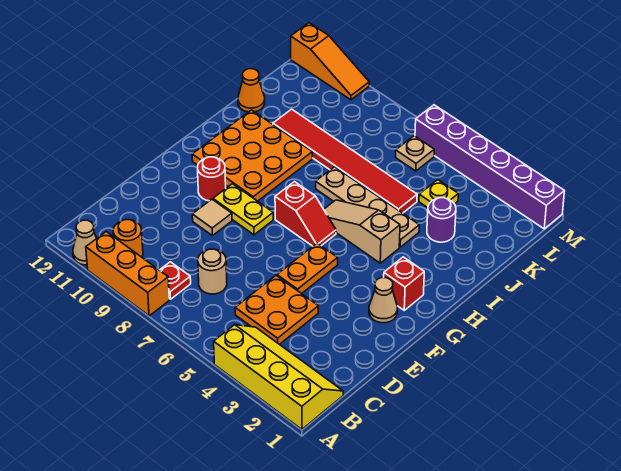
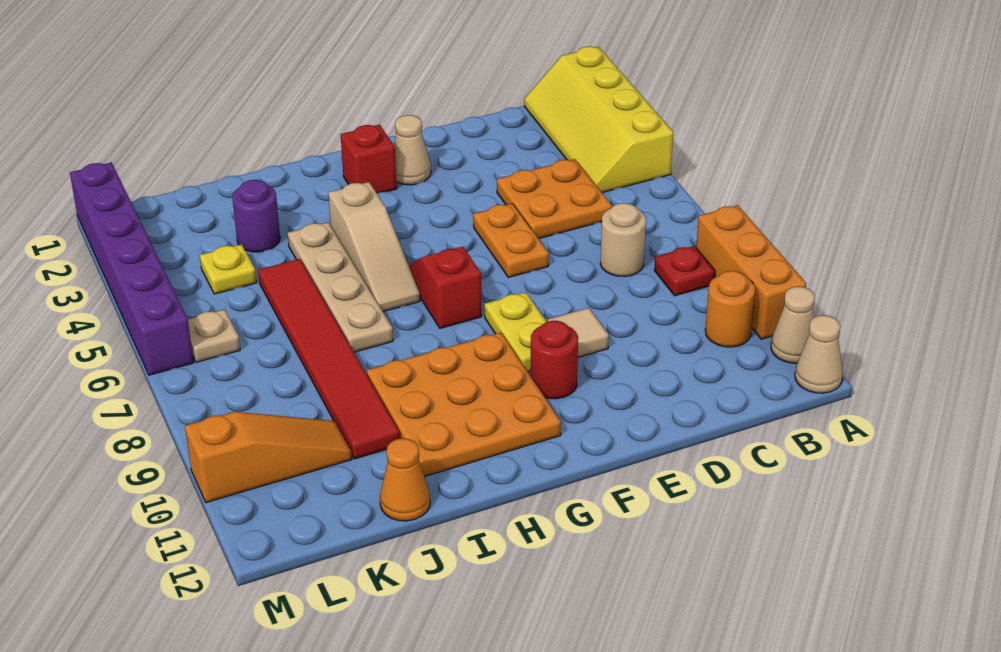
none -> tan cone A12 level 1
orange plate E5:F5 level 1 -> orange plate E5:E6 level 1
orange slope M10:M12 level 1 top 12 -> orange slope K10:M10 level 1 top M

